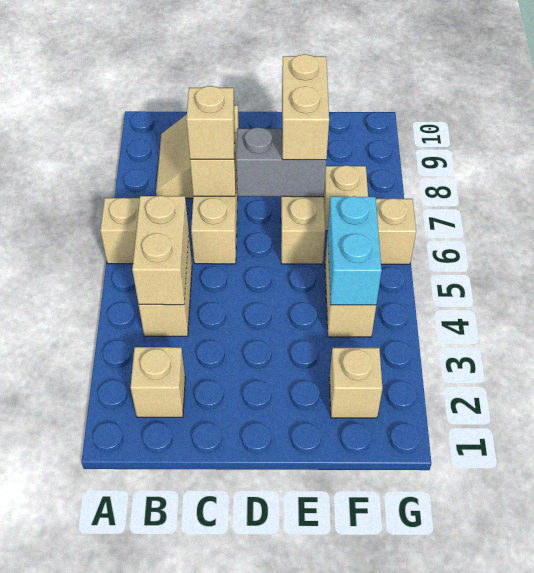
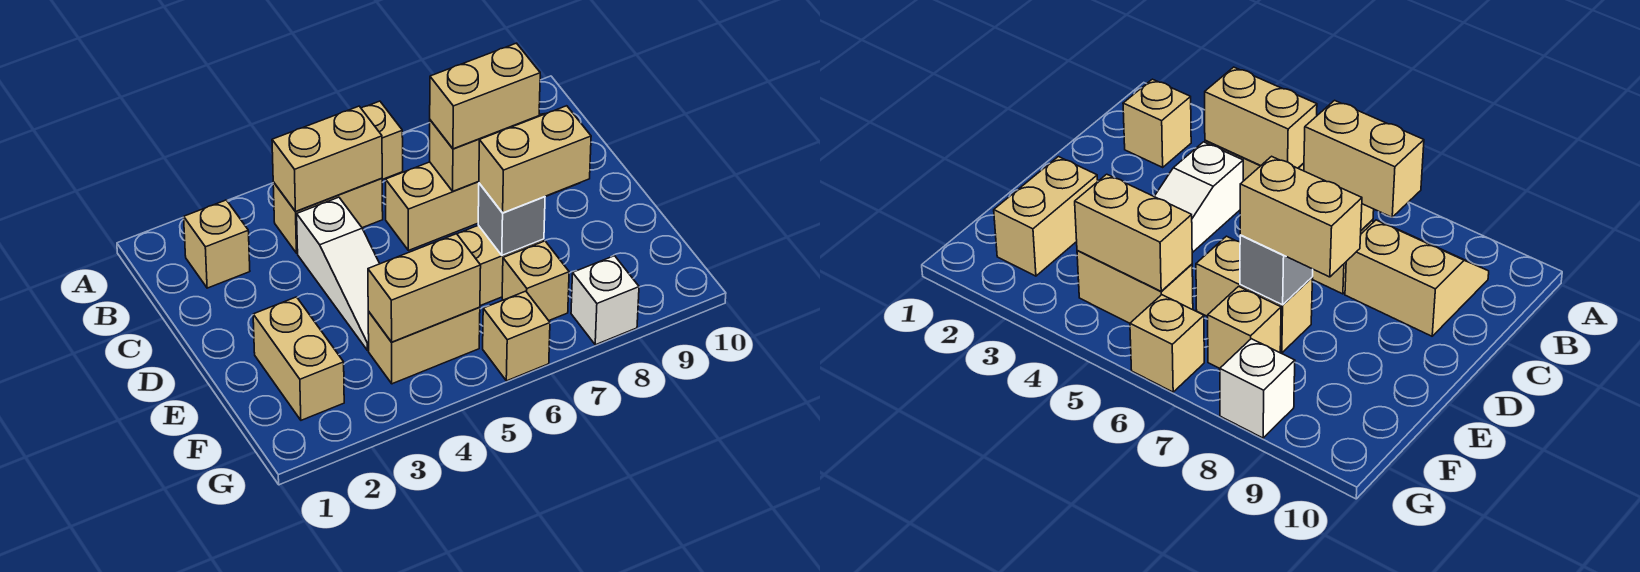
none -> white slope C4:E4 level 1 top C
tan brick C7 level 3 -> tan brick C7:C8 level 3
grey brick D7:E7 level 2 -> grey brick E7 level 2
tan brick F2 level 1 -> tan brick E2:F2 level 1
cyan brick F4:F5 level 2 -> tan brick F4:F5 level 2
none -> white brick G8 level 1

